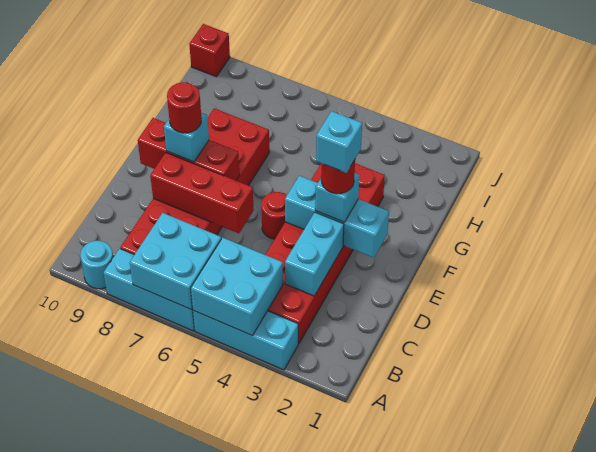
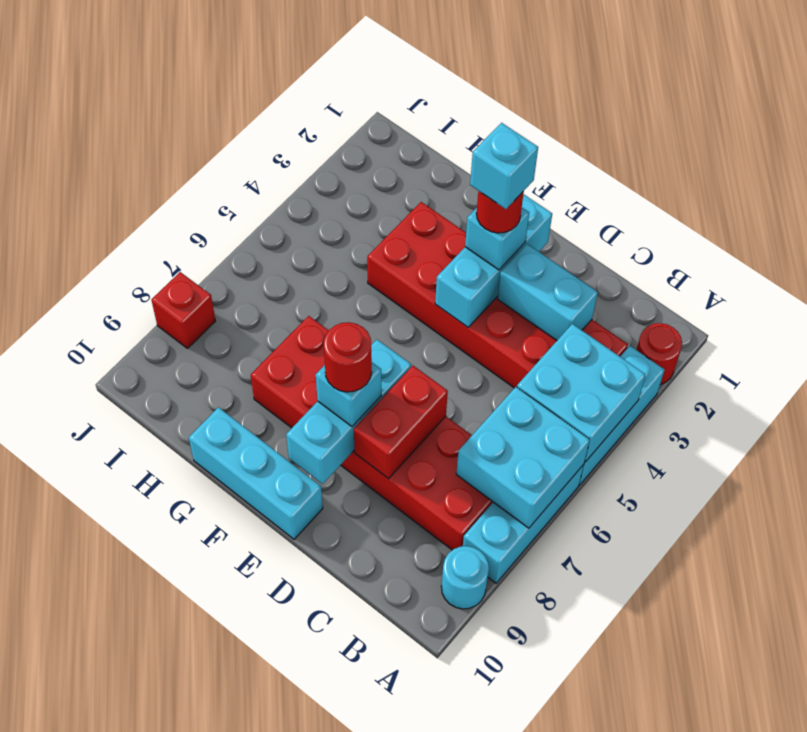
red brick D6:D8 level 2 -> red brick D7:D8 level 2
red round brick E5 level 1 -> red round brick A2 level 1
red brick E7:E9 level 2 -> cyan brick E7:E9 level 2
none -> cyan brick E10:G10 level 1
red brick J10 level 1 -> red brick J8 level 1

